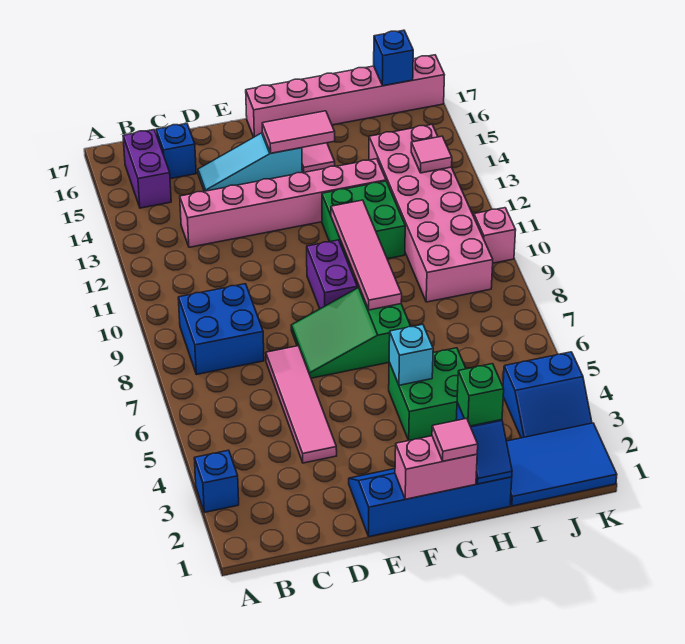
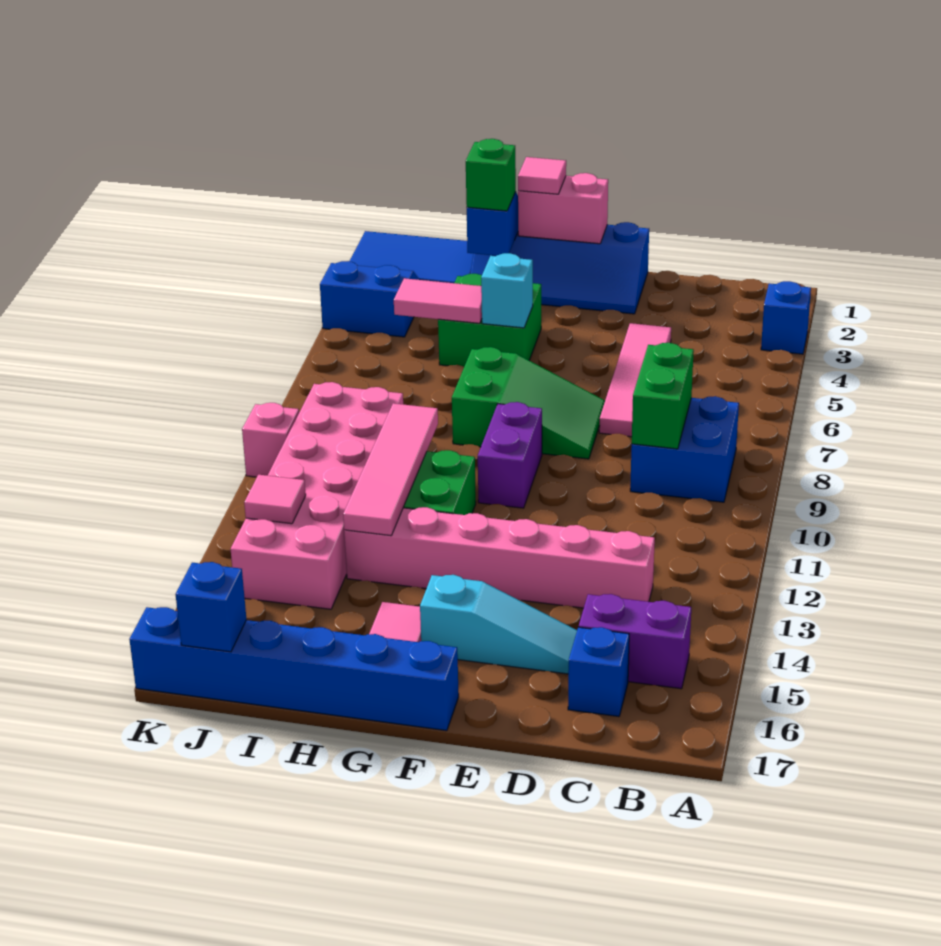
purple brick B15:B16 level 1 -> purple brick B15:C15 level 1
none -> green brick C8:C9 level 2
pink tile F15:G15 level 2 -> pink tile H5:I5 level 2
pink brick F17:K17 level 1 -> blue brick F17:K17 level 1
pink tile G8:G11 level 2 -> pink tile H10:H13 level 2

